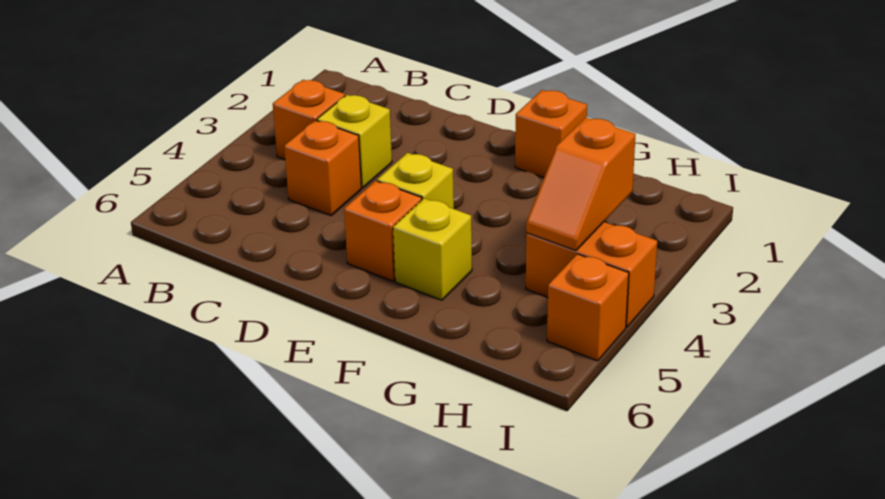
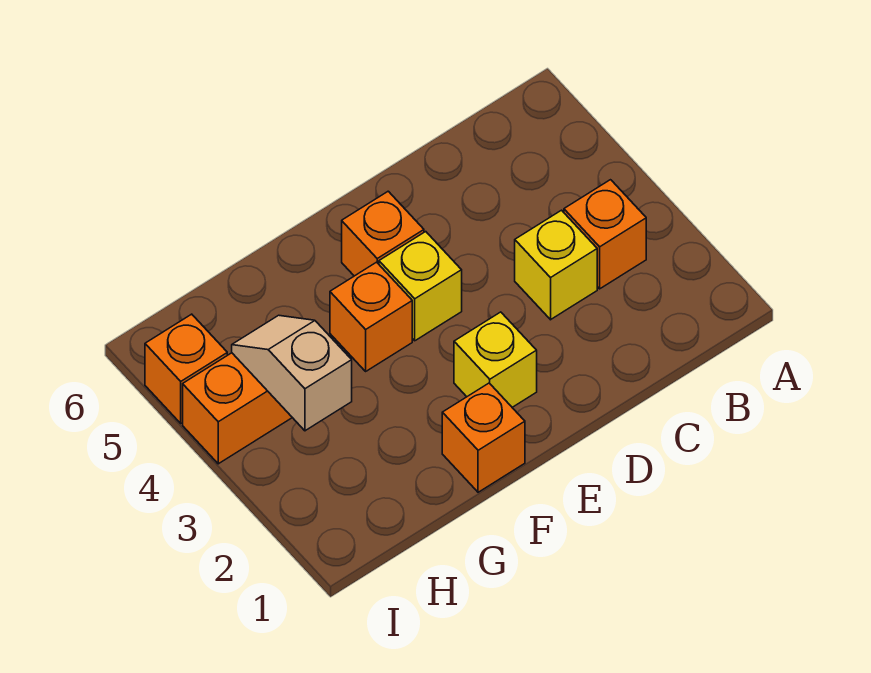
orange brick C4 level 1 -> orange brick F4 level 1
yellow brick F5 level 1 -> yellow brick E2 level 1
orange slope H3:H4 level 2 top 3 -> tan slope H3:H4 level 2 top 3

